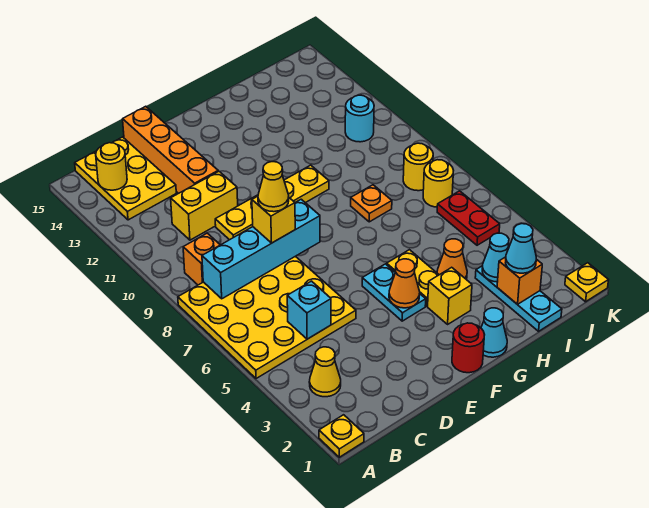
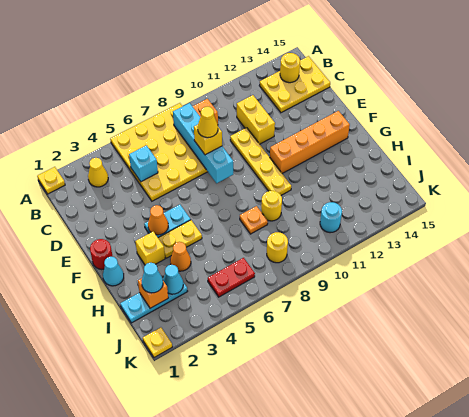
orange brick D12:D15 level 1 -> orange brick F11:F14 level 1
yellow round brick J7 level 1 -> yellow round brick H9 level 1

